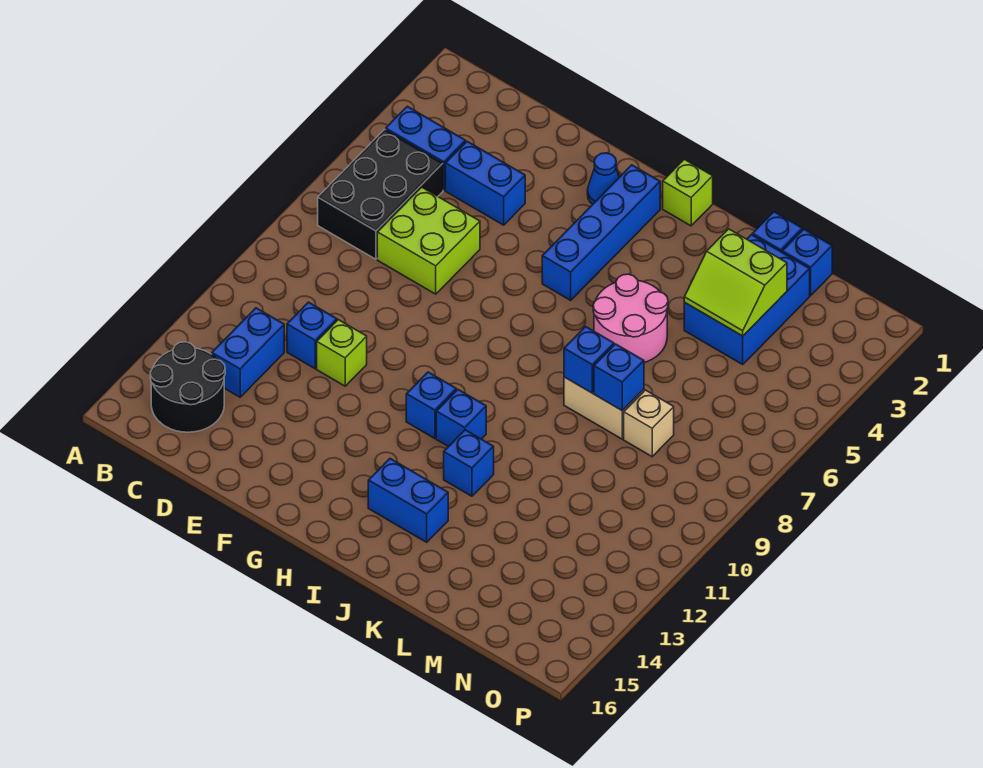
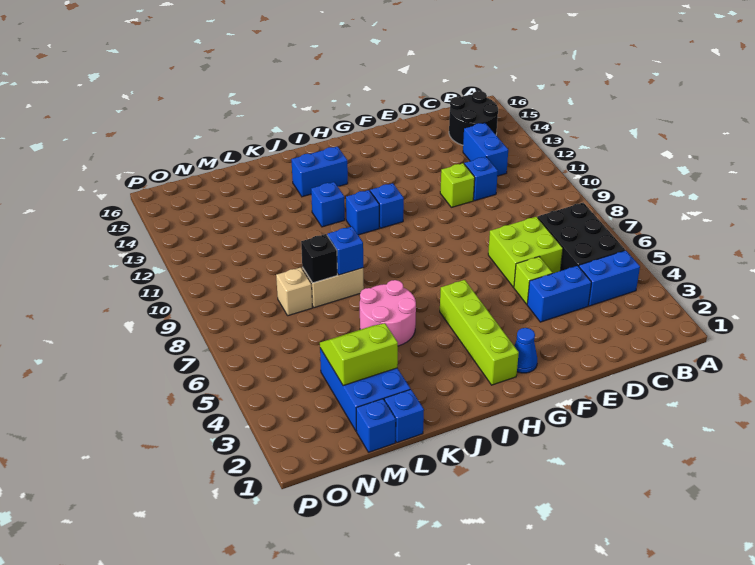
blue brick H2:H5 level 1 -> lime brick H2:H5 level 1
lime brick I1 level 1 -> lime brick E5 level 1
blue brick L8 level 2 -> black brick L8 level 2

